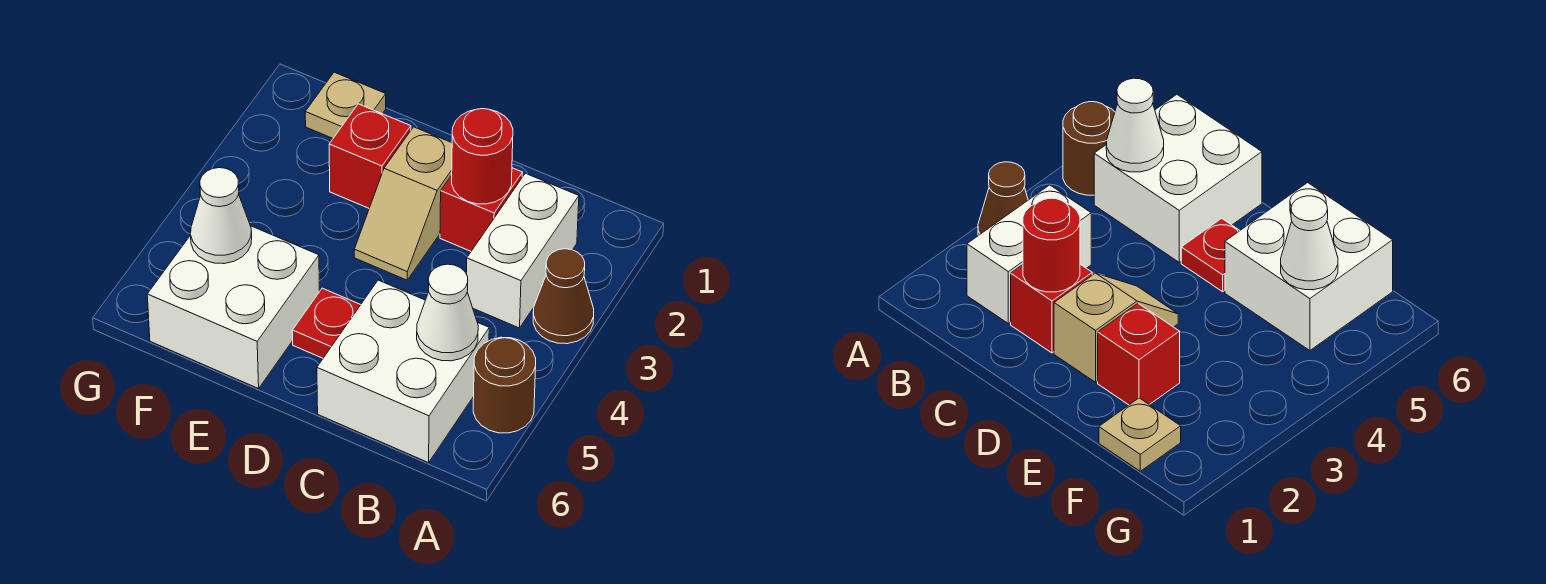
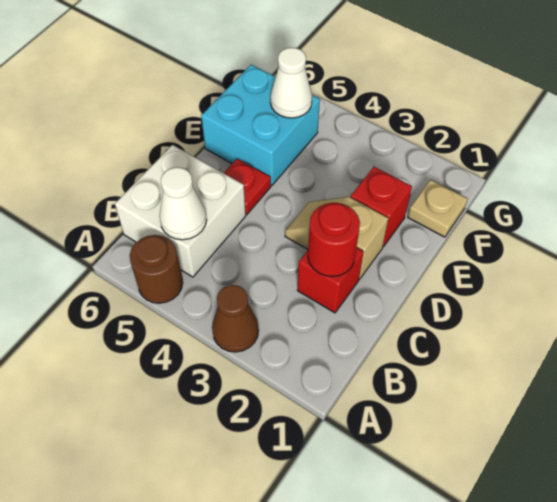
white brick B2:B3 level 1 -> none
white brick E5:F6 level 1 -> cyan brick E5:F6 level 1

